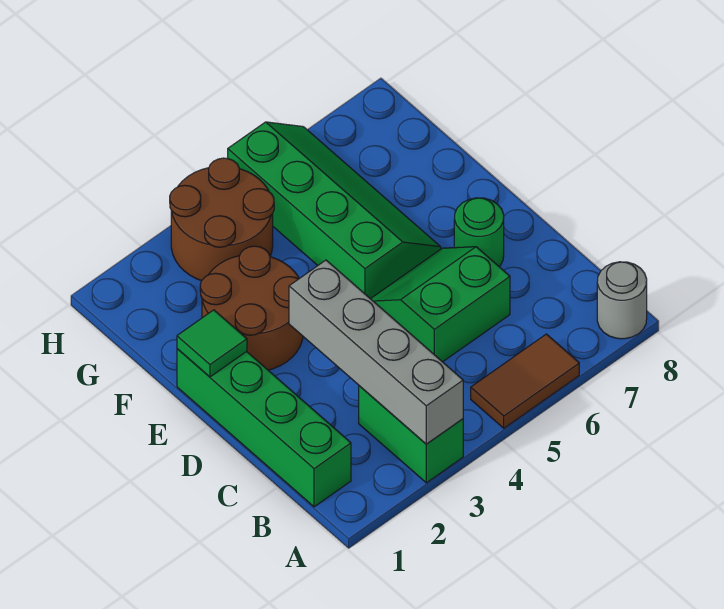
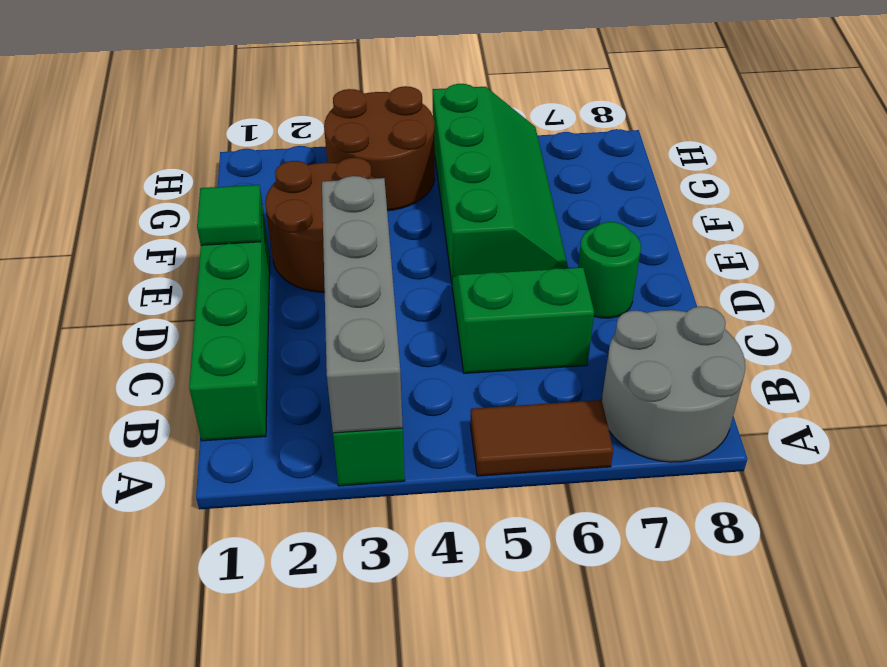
grey round brick A8 level 1 -> grey round brick A7:B8 level 1

